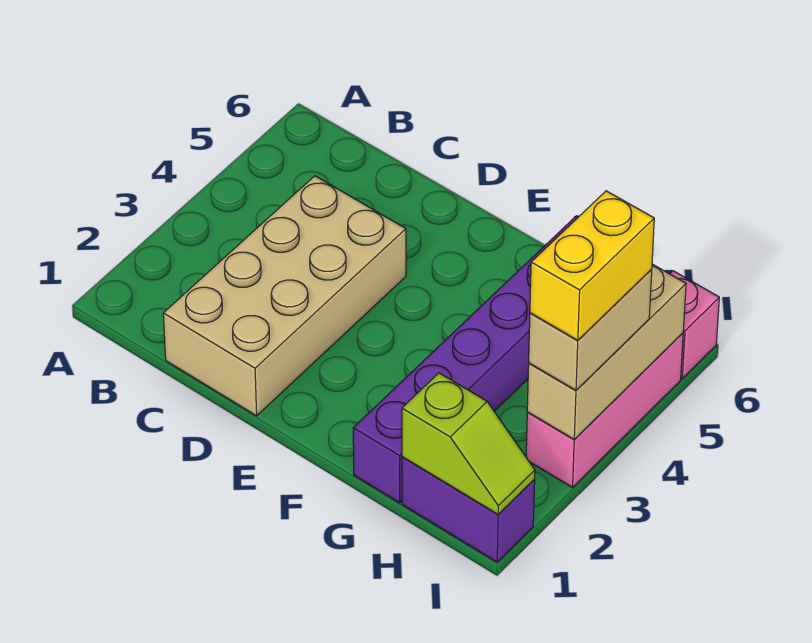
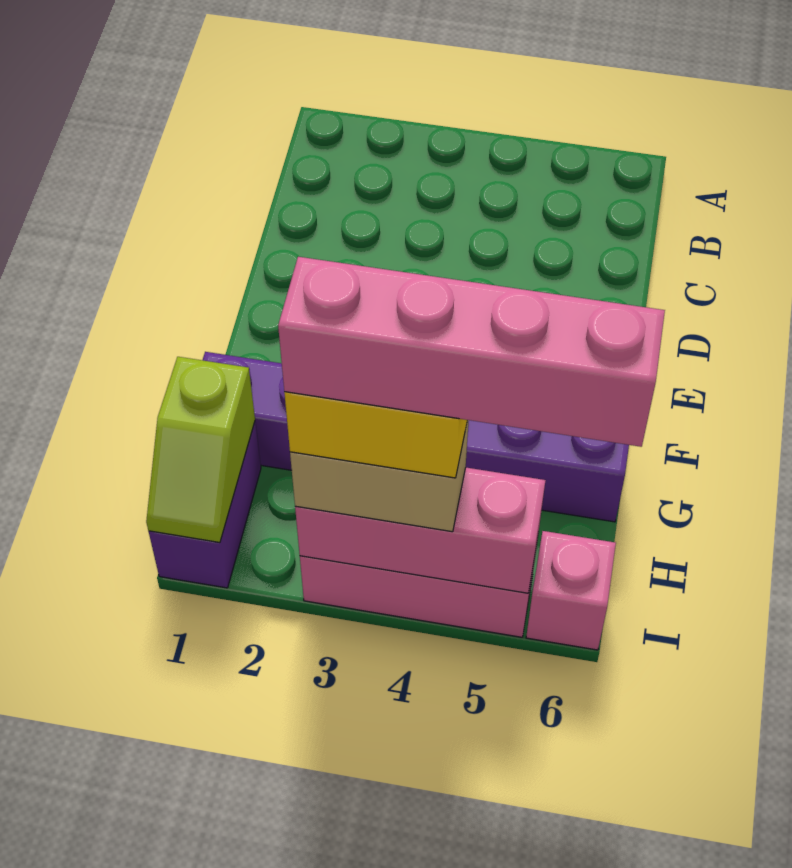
tan brick C1:D4 level 1 -> none
tan brick I3:I5 level 2 -> pink brick I3:I5 level 2
none -> pink brick I3:I6 level 5

